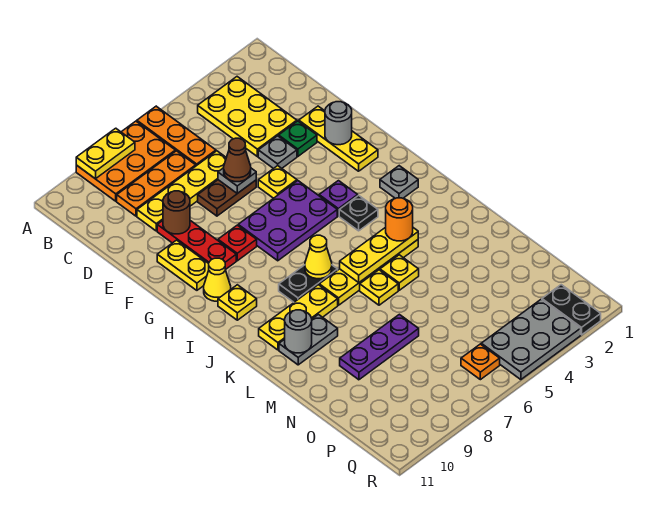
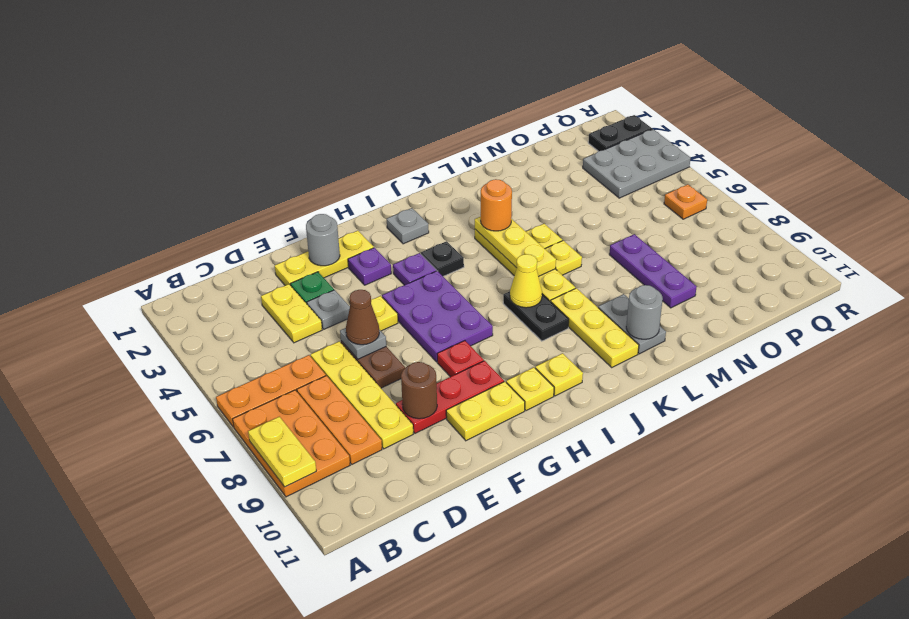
yellow plate B3:D4 level 1 -> yellow plate D3:D4 level 1
none -> purple plate G3 level 1
yellow cone H10 level 1 -> yellow plate H10 level 1
grey plate Q3:R5 level 1 -> grey plate P3:R4 level 1

